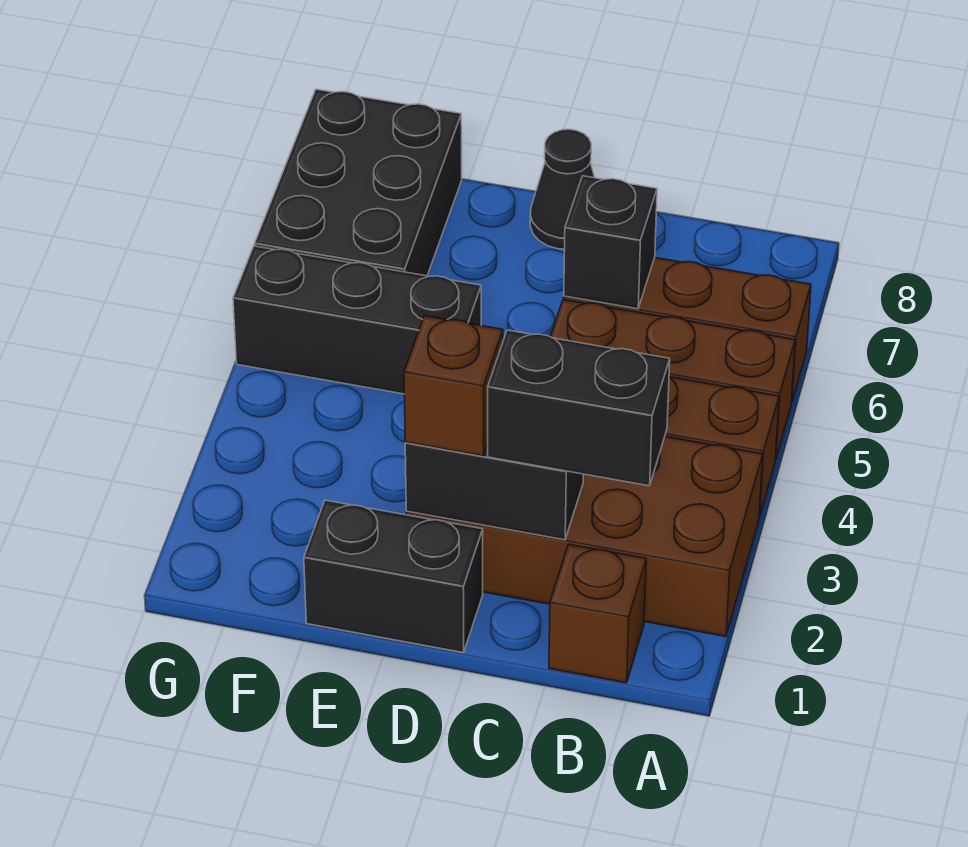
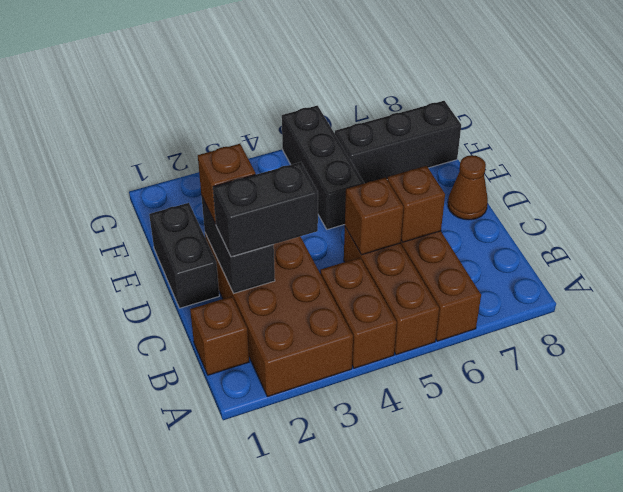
black brick B2:C2 level 3 -> black brick C2:C3 level 3
none -> brown brick C5 level 2
black brick C6 level 2 -> brown brick C6 level 2
black cone D8 level 1 -> brown cone D8 level 1
black brick F6:G8 level 1 -> black brick F6:F8 level 1

